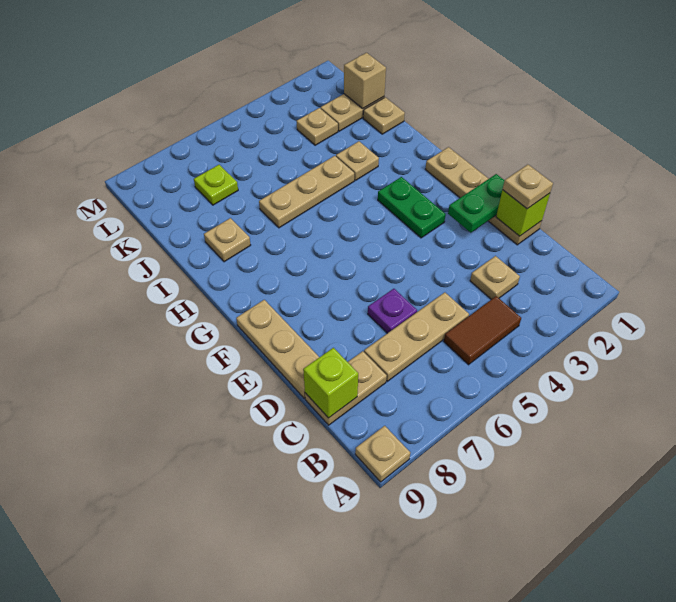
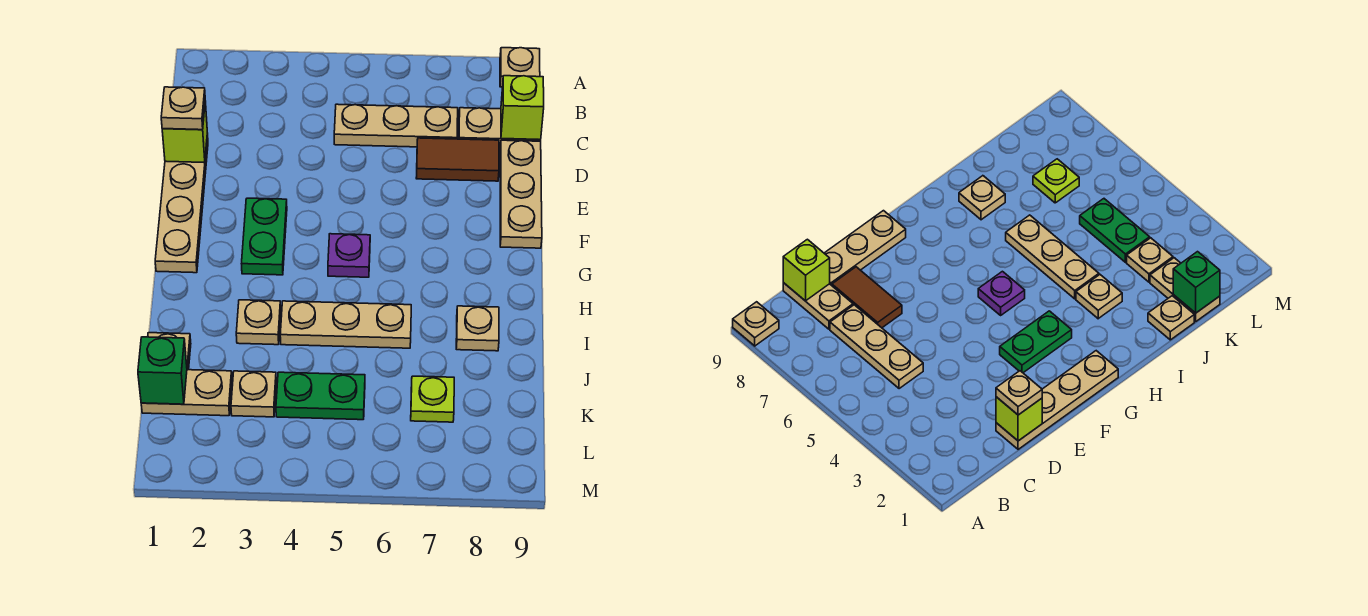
brown tile B4:B5 level 1 -> brown tile D7:D8 level 1
tan plate C3 level 1 -> none
purple plate D6 level 1 -> purple plate G5 level 1
green plate E1:E2 level 2 -> green plate K4:K5 level 1
tan brick K1 level 2 -> green brick K1 level 2

